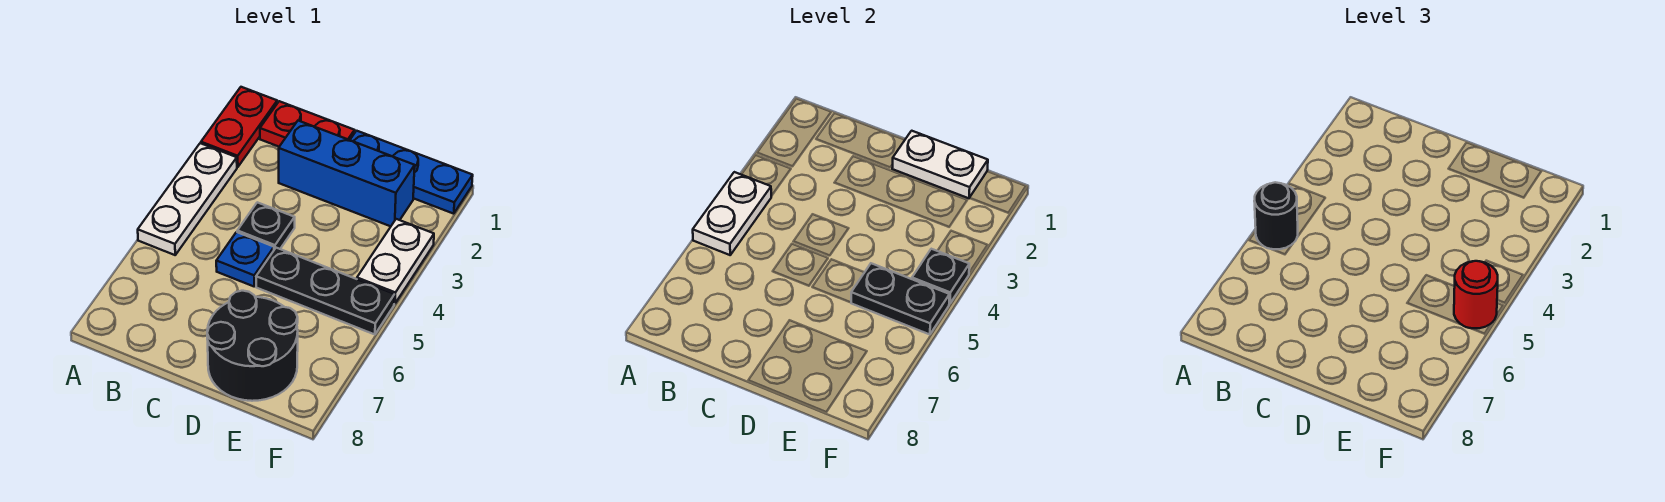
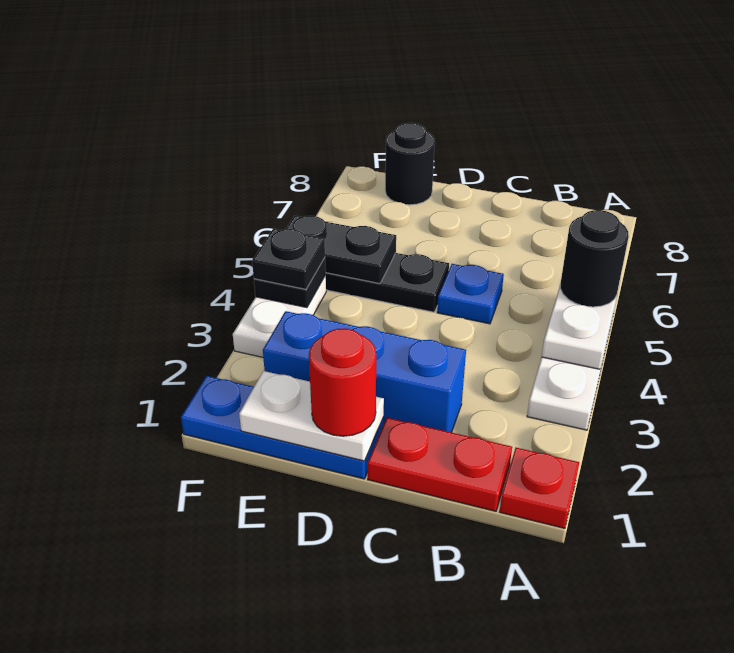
red plate A1:A2 level 1 -> red plate A1 level 1
black plate C4 level 1 -> black plate F4 level 3
black round brick D7:E8 level 1 -> black round brick E8 level 1
red round brick F5 level 3 -> red round brick D1 level 3

